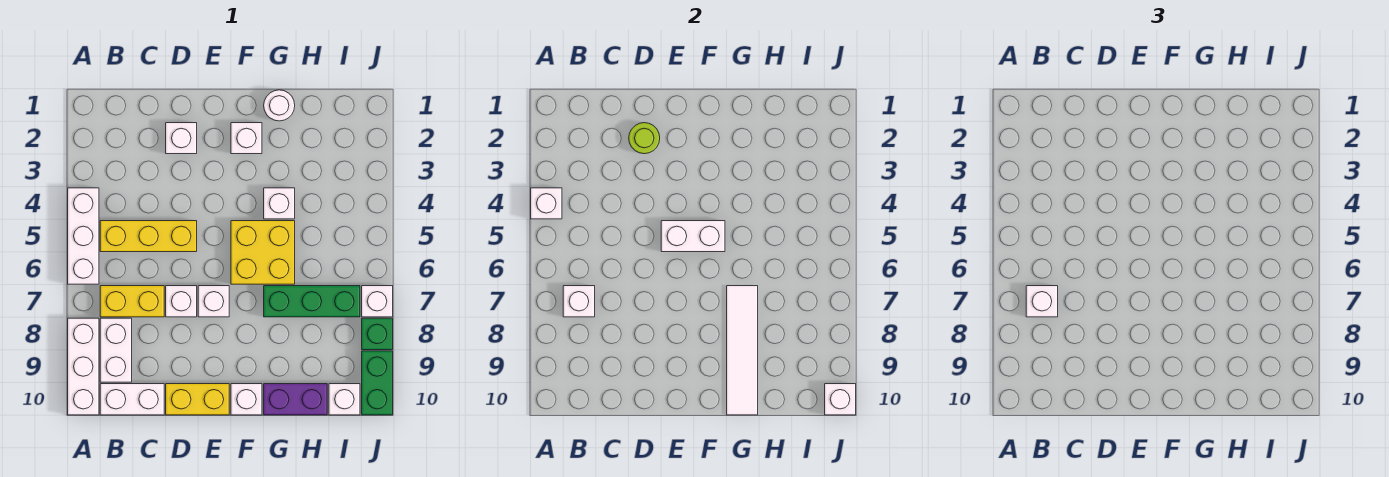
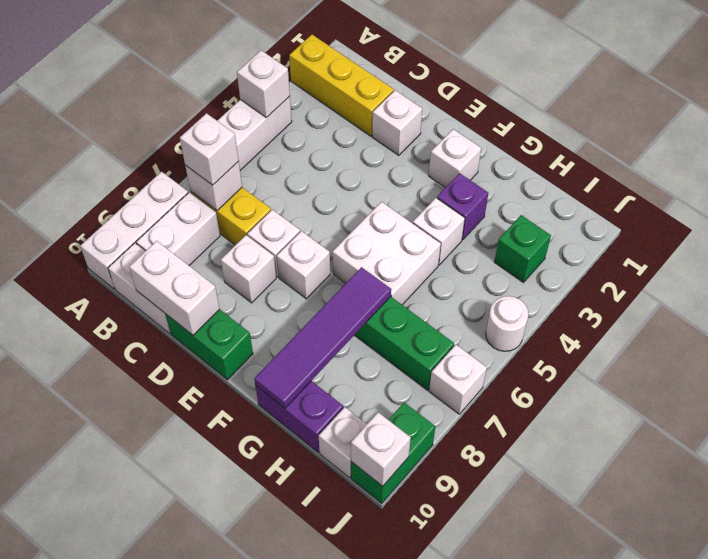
yellow brick B5:D5 level 1 -> yellow brick A2:C2 level 1
lime round brick D2 level 2 -> none
yellow brick D10:E10 level 1 -> green brick D10:E10 level 1
white brick E5:F5 level 2 -> white brick C10:D10 level 2
yellow brick F5:G6 level 1 -> white brick F5:G6 level 1
white brick F10 level 1 -> white brick D8 level 1
white round brick G1 level 1 -> white round brick J5 level 1
none -> purple brick G3 level 1
white tile G7:G10 level 2 -> purple tile G7:G10 level 2
green brick J8 level 1 -> green brick I3 level 1

